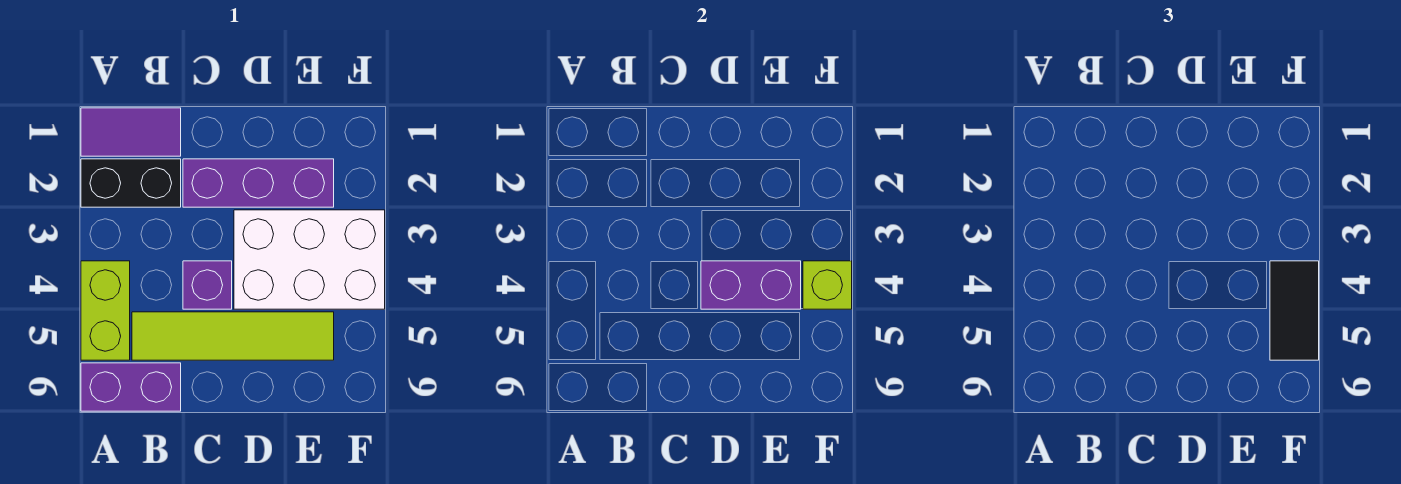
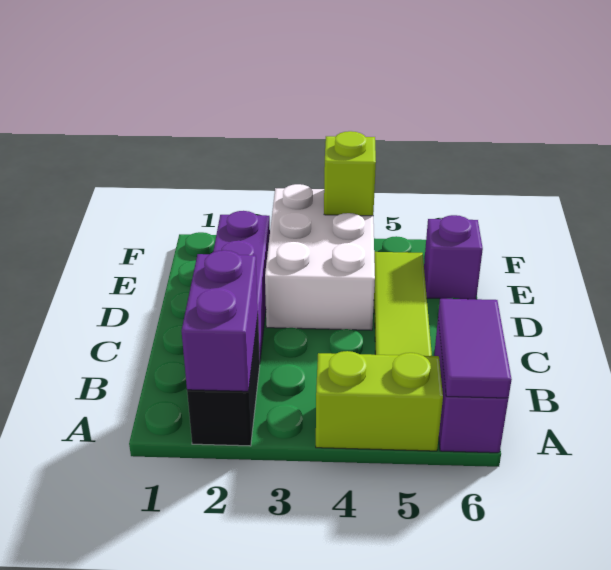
purple tile A1:B1 level 1 -> purple tile A6:B6 level 2
purple brick C4 level 1 -> purple brick E6 level 1
purple brick D4:E4 level 2 -> purple brick A2:B2 level 2
black tile F4:F5 level 3 -> none

